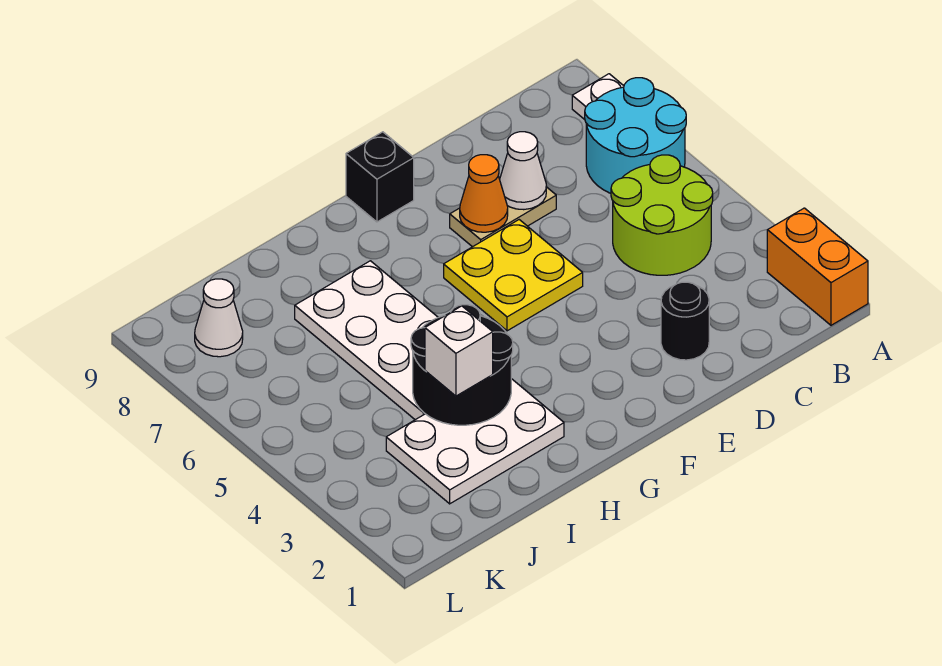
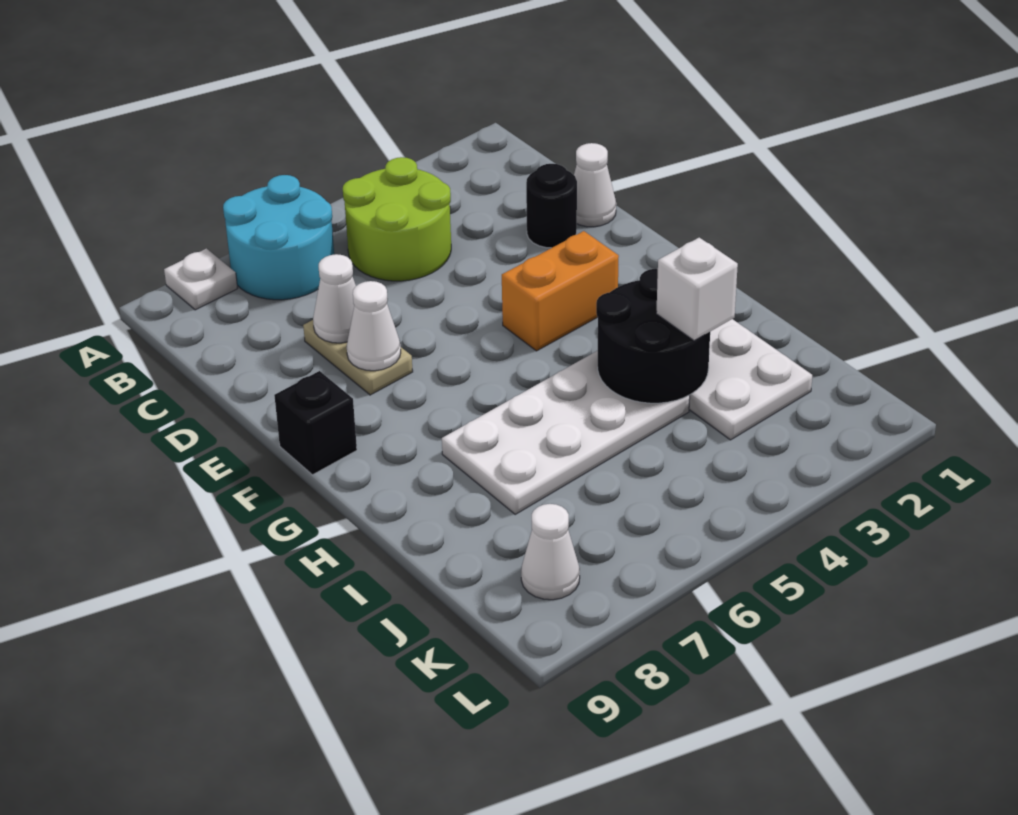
orange brick A1:A2 level 1 -> orange brick F3:F4 level 1
none -> white cone D1 level 1
yellow plate E5:F6 level 1 -> none
orange cone E7 level 2 -> white cone E7 level 2

